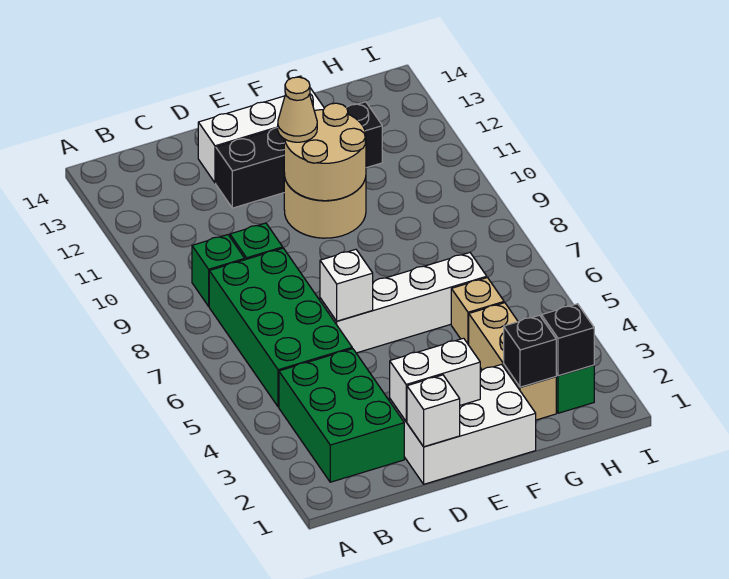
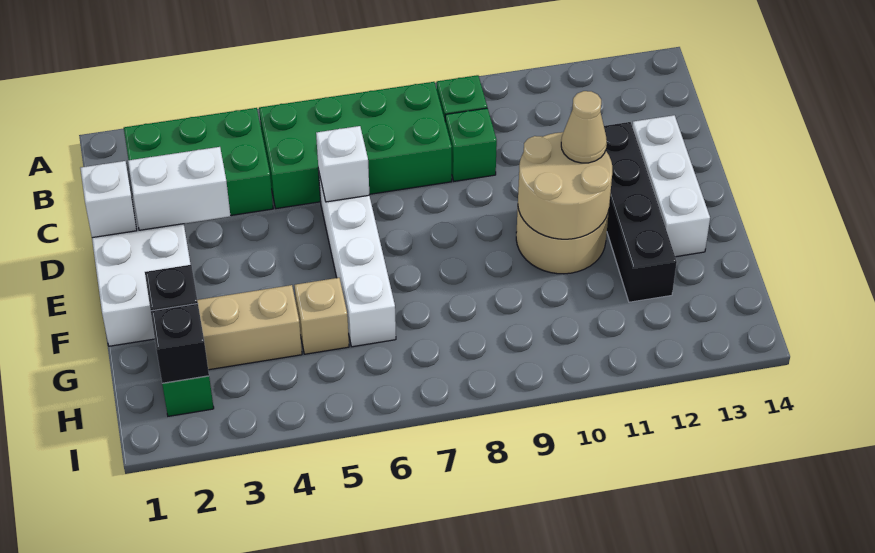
white brick D2:E2 level 2 -> white brick D2:D3 level 2

